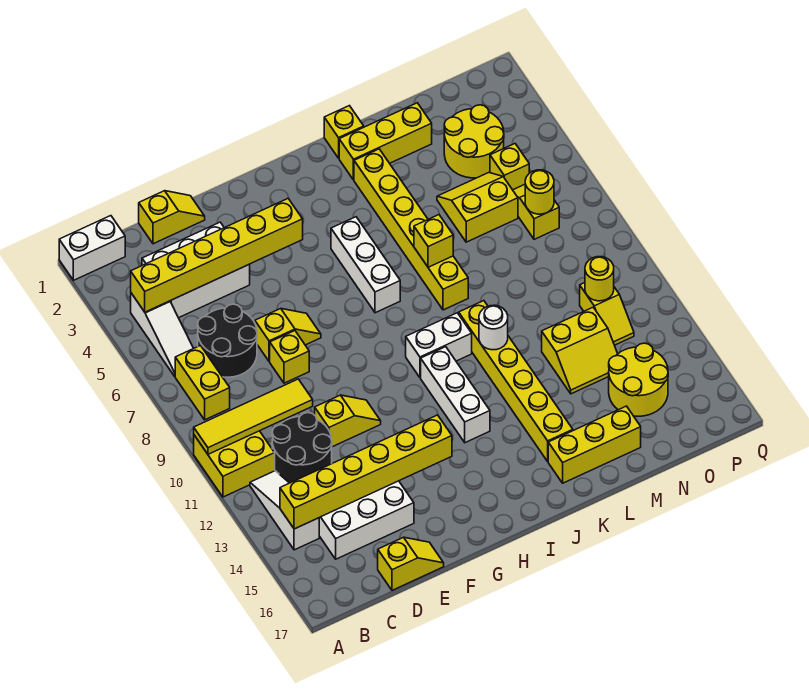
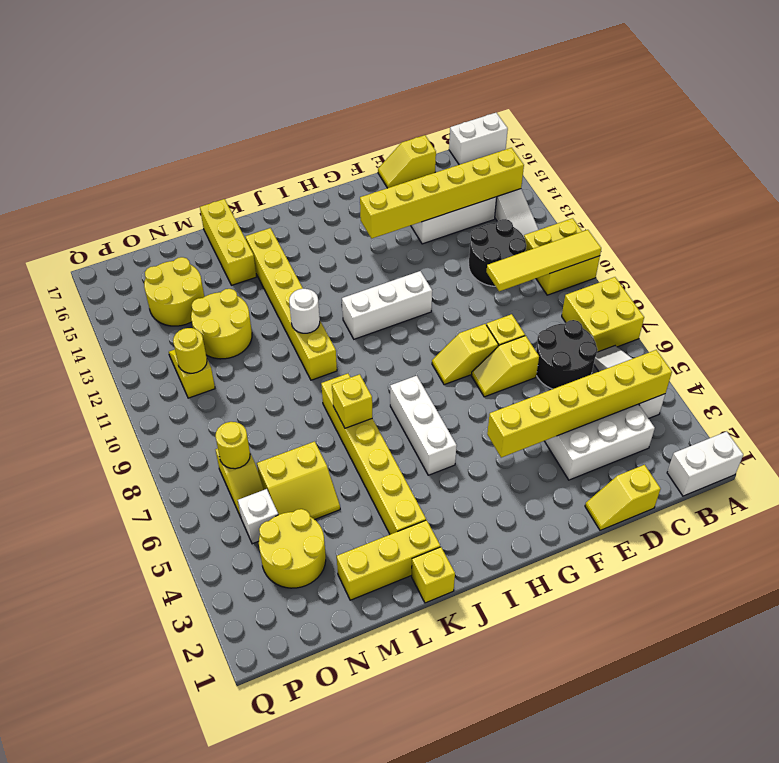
yellow brick B7:B8 level 1 -> yellow brick A7:B8 level 1
yellow slope E11:F11 level 1 top E -> yellow slope F8:G8 level 1 top F
white brick I10:J10 level 1 -> white brick A17:B17 level 1
white brick I11:I13 level 1 -> white brick G11:I11 level 1
yellow brick K16:M16 level 1 -> yellow brick L15:L17 level 1
yellow slope M12:N13 level 1 top 12 -> yellow round brick M12:N13 level 1
yellow brick O5 level 1 -> white brick O5 level 1

